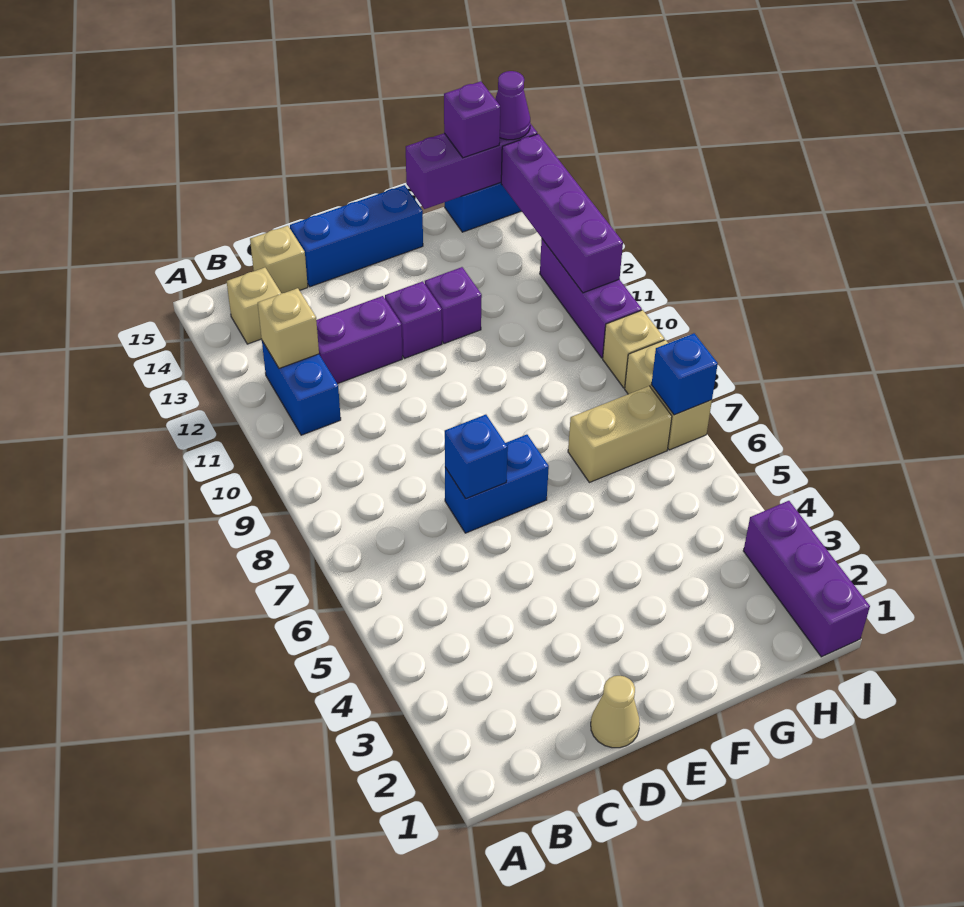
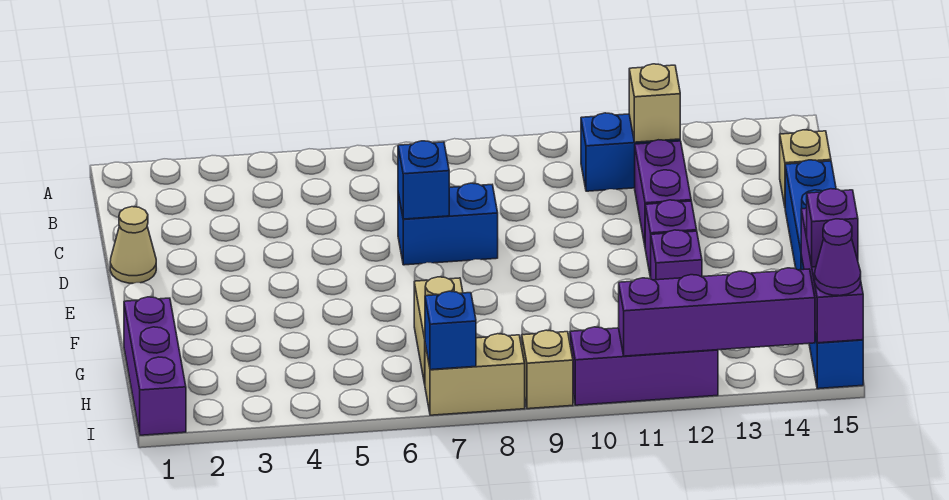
tan brick B14 level 1 -> none
blue brick D7:E7 level 1 -> blue brick D7:D8 level 1
purple brick I1:I3 level 1 -> purple brick G1:I1 level 1

